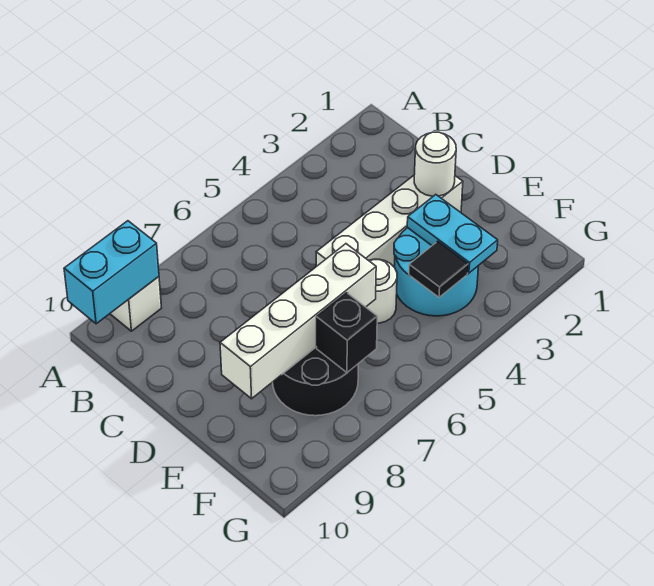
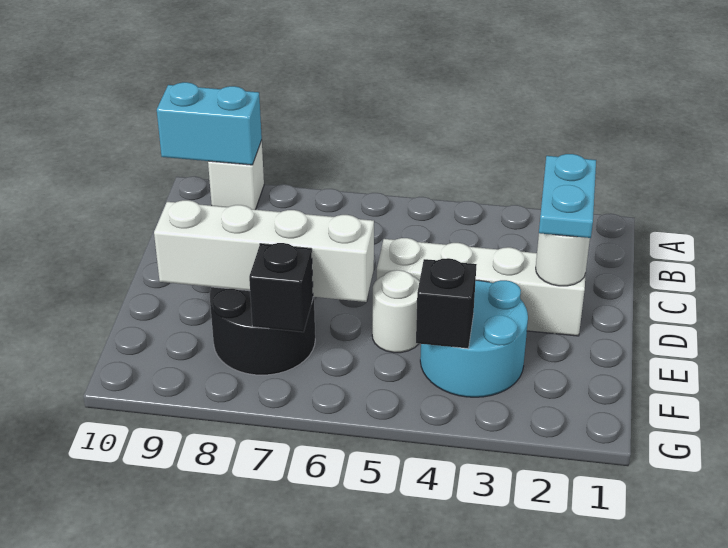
cyan plate E3:F3 level 2 -> cyan plate C2:D2 level 3
black tile F4 level 2 -> black brick F4 level 2

